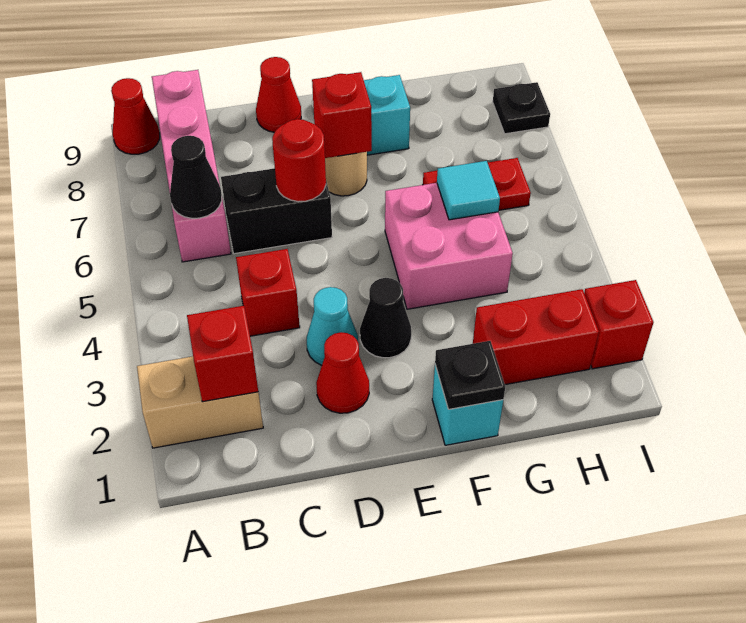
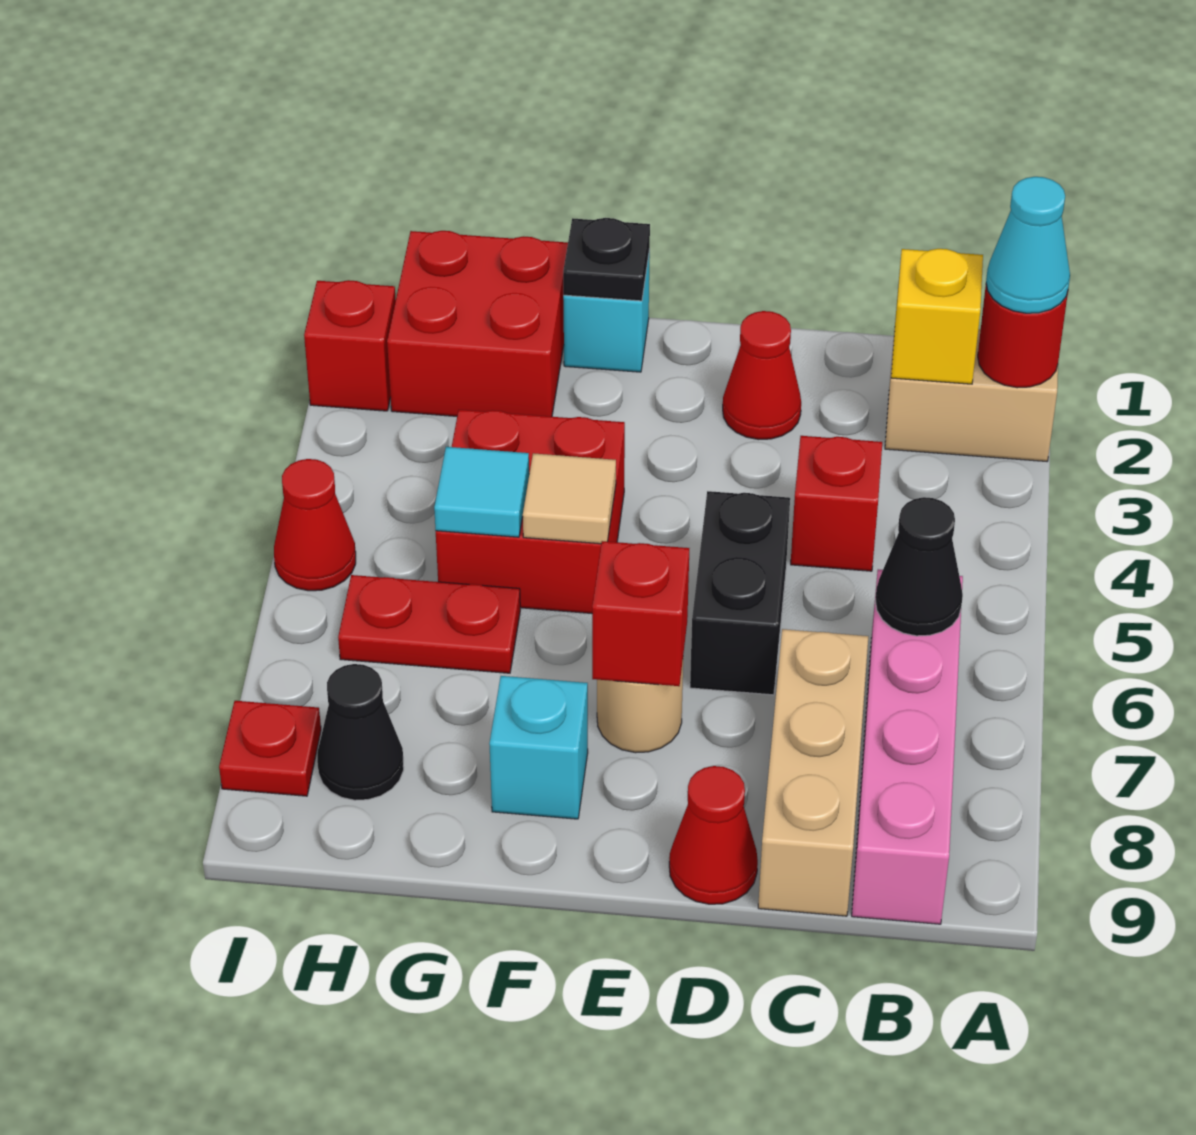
red cone A9 level 1 -> red cone I5 level 1
red brick B2 level 2 -> yellow brick B2 level 2
black brick C6:D6 level 1 -> black brick D5:D6 level 1
none -> tan brick C7:C9 level 1
cyan cone D3 level 1 -> cyan cone A2 level 3
red round brick D6 level 2 -> red round brick A2 level 2
black cone E3 level 1 -> black cone H8 level 1
pink brick F4:G5 level 1 -> red brick F4:G5 level 1
none -> tan tile F5 level 2
red brick G2:H2 level 1 -> red brick G1:H2 level 1
black plate I8 level 1 -> red plate I8 level 1

